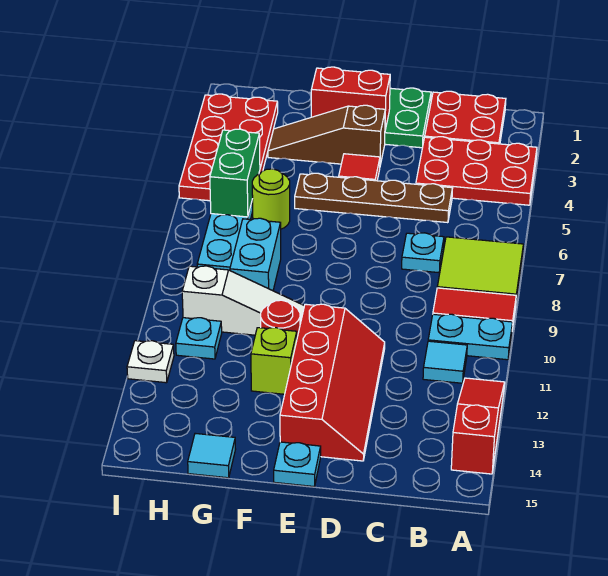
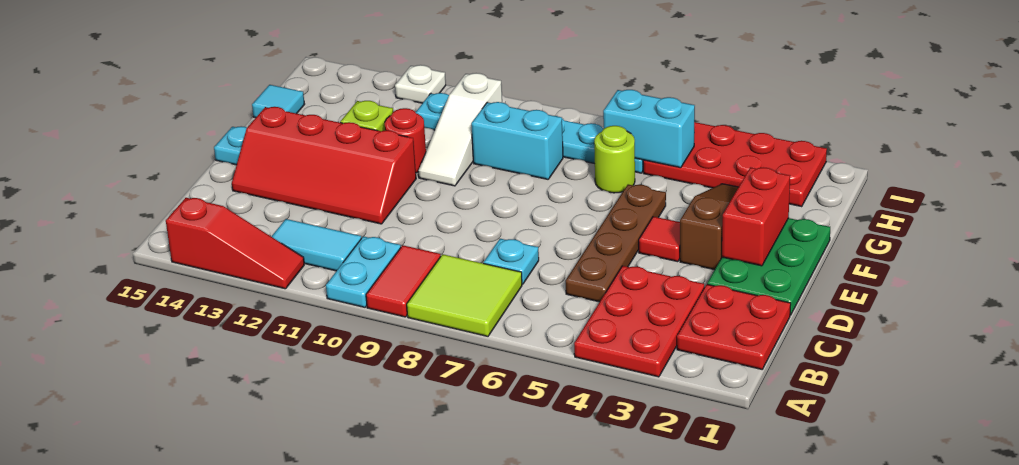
cyan tile B11 level 1 -> cyan tile B11:B12 level 1
green brick H5:H6 level 2 -> cyan brick H5:H6 level 2

